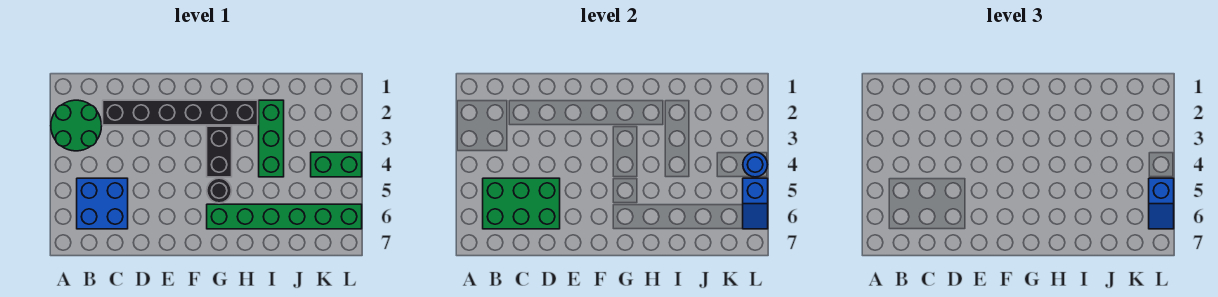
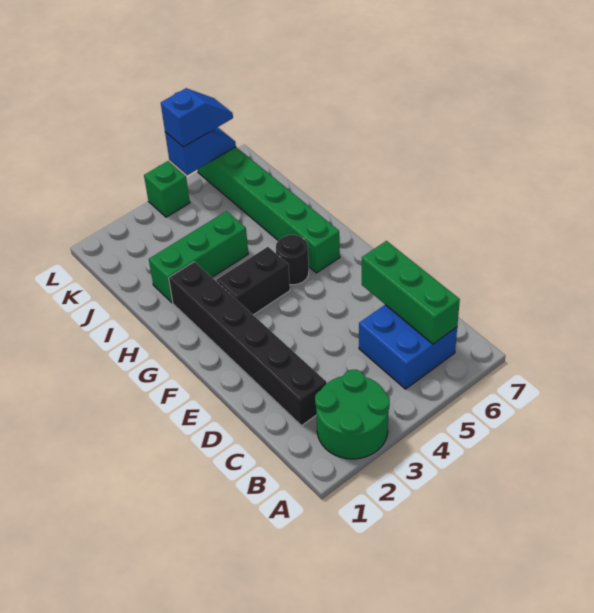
green brick B5:D6 level 2 -> green brick B6:D6 level 2
green brick K4:L4 level 1 -> green brick L4 level 1
blue round brick L4 level 2 -> none

